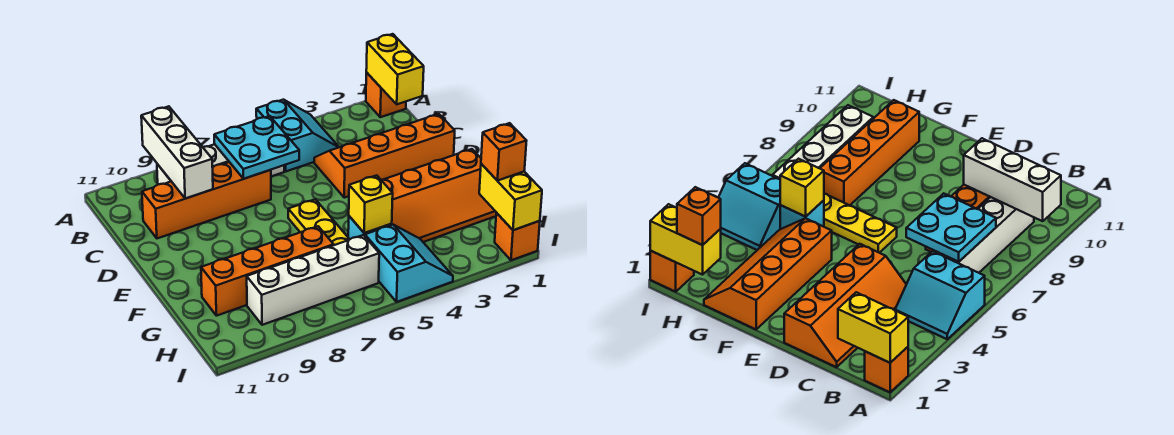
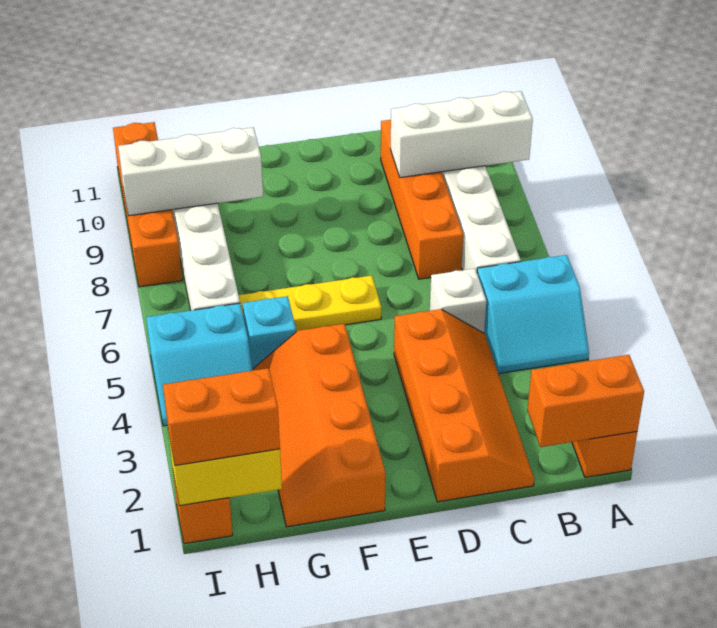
yellow brick A1:B1 level 2 -> orange brick A1:B1 level 2
cyan plate B6:C7 level 2 -> none
none -> white brick C5 level 1
yellow brick G5 level 2 -> none
orange brick G7:G10 level 1 -> orange brick I8:I11 level 1
none -> white brick G9:I9 level 2
orange brick H1 level 3 -> orange brick H1:I1 level 3

